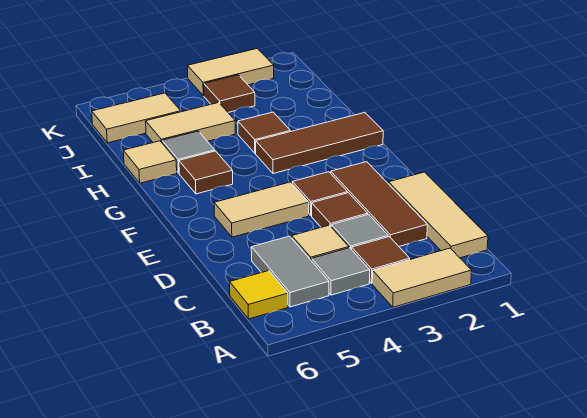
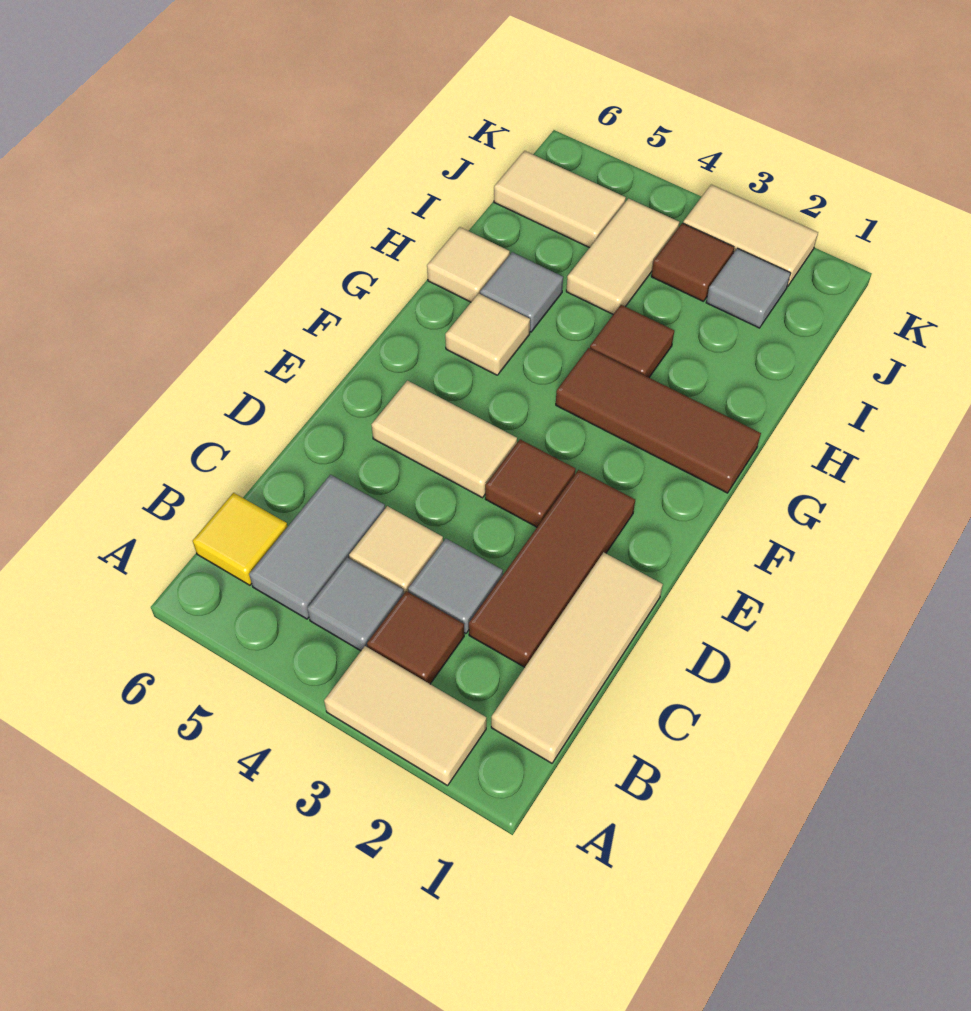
brown tile D3 level 1 -> none
brown tile G5 level 1 -> tan tile G5 level 1
tan tile I4:I5 level 1 -> tan tile I4:J4 level 1
none -> grey tile J2 level 1

